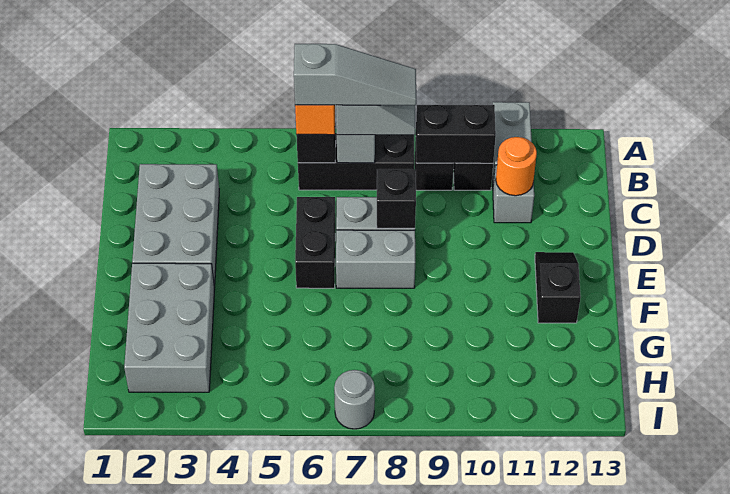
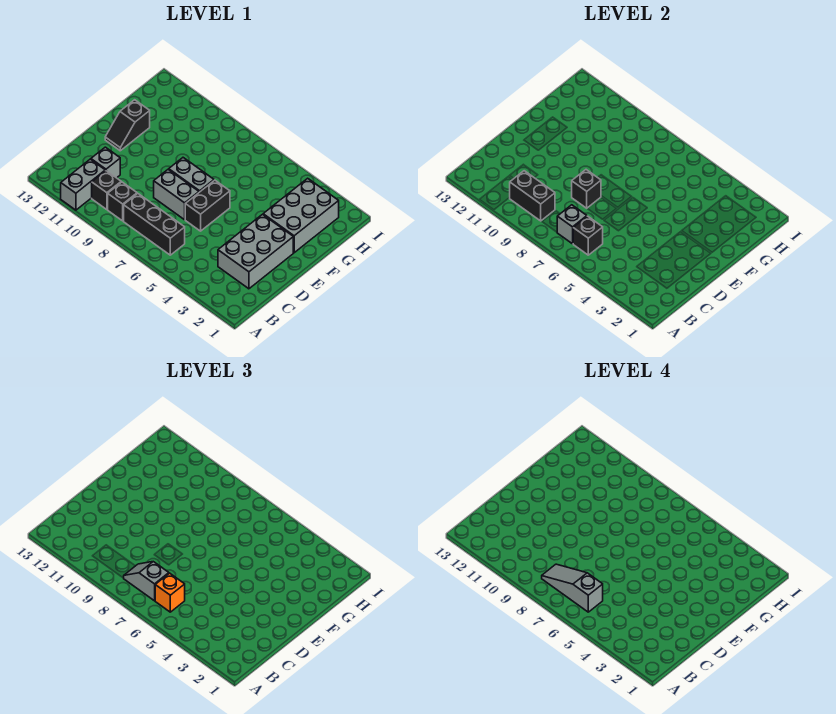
orange round brick C11 level 2 -> none
grey round brick I7 level 1 -> none

